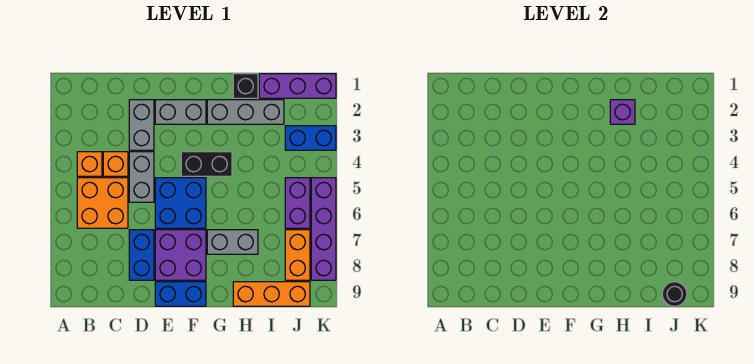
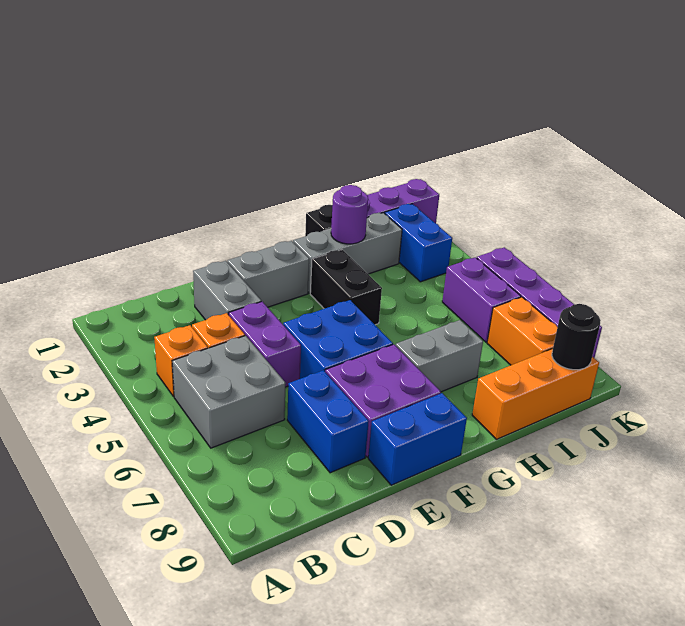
orange brick B5:C6 level 1 -> grey brick B5:C6 level 1
grey brick D4:D5 level 1 -> purple brick D4:D5 level 1
black brick F4:G4 level 1 -> black brick G3:G4 level 1
purple brick H2 level 2 -> purple round brick H2 level 2
blue brick J3:K3 level 1 -> blue brick J2:J3 level 1

